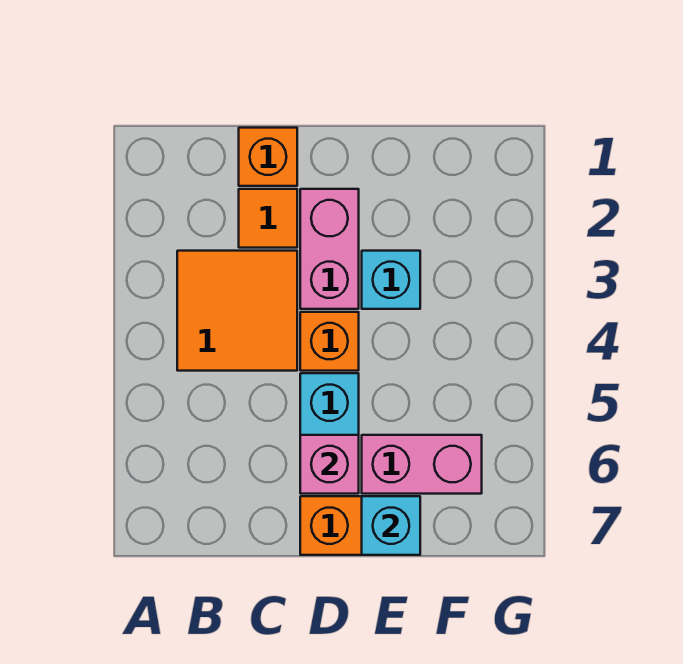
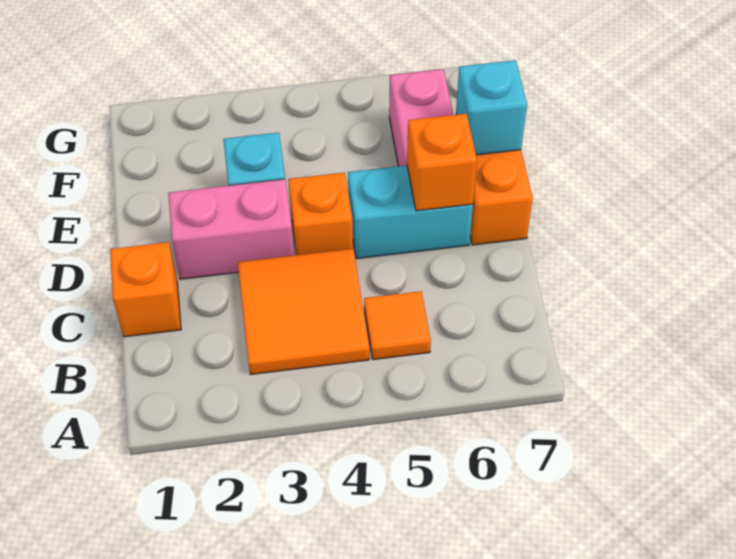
orange tile C2 level 1 -> orange tile B5 level 1
pink brick D6 level 2 -> orange brick D6 level 2

